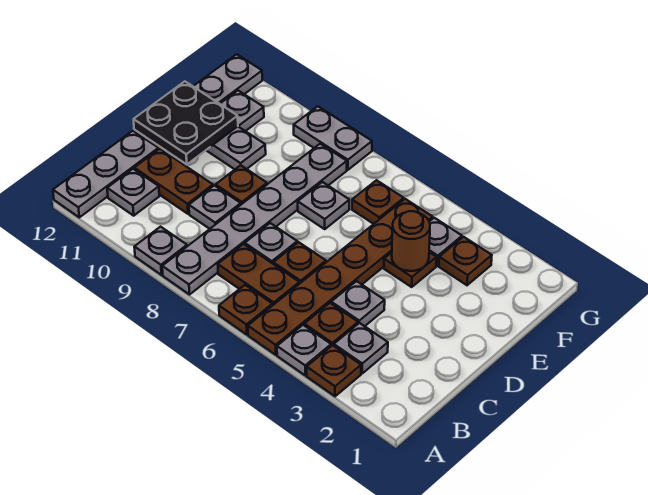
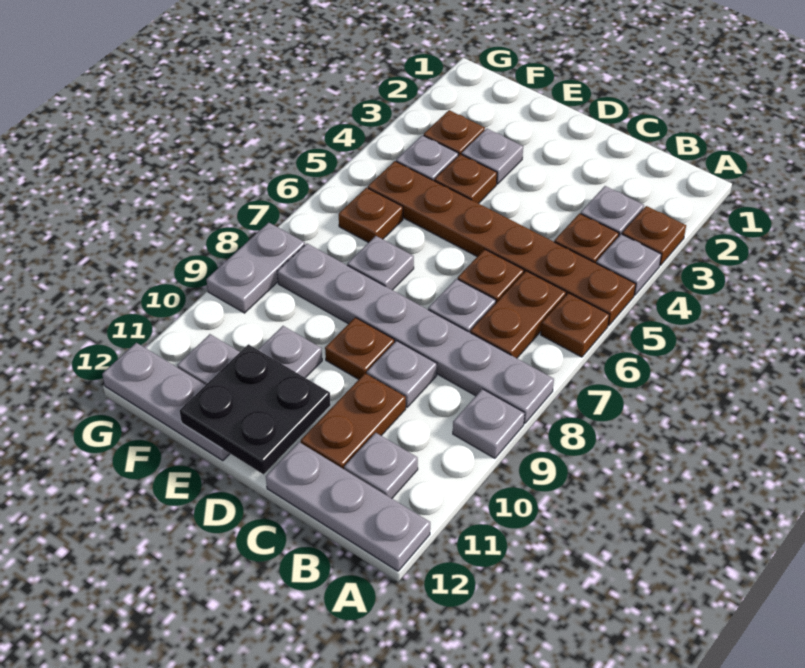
grey plate C4 level 1 -> grey plate E3 level 1
brown round brick E4 level 2 -> none

